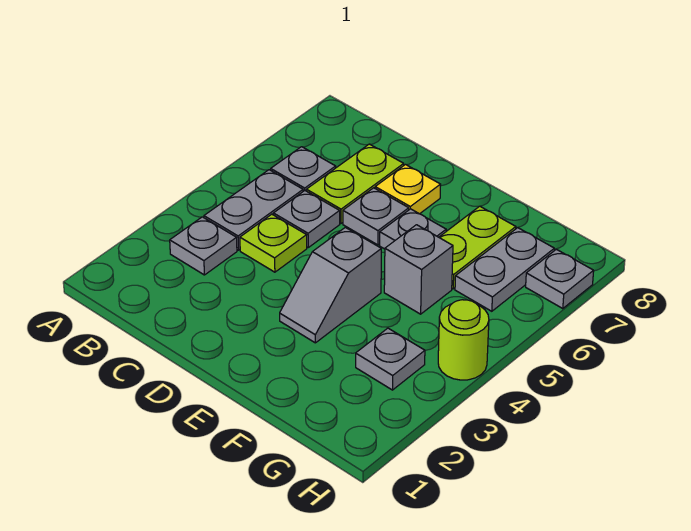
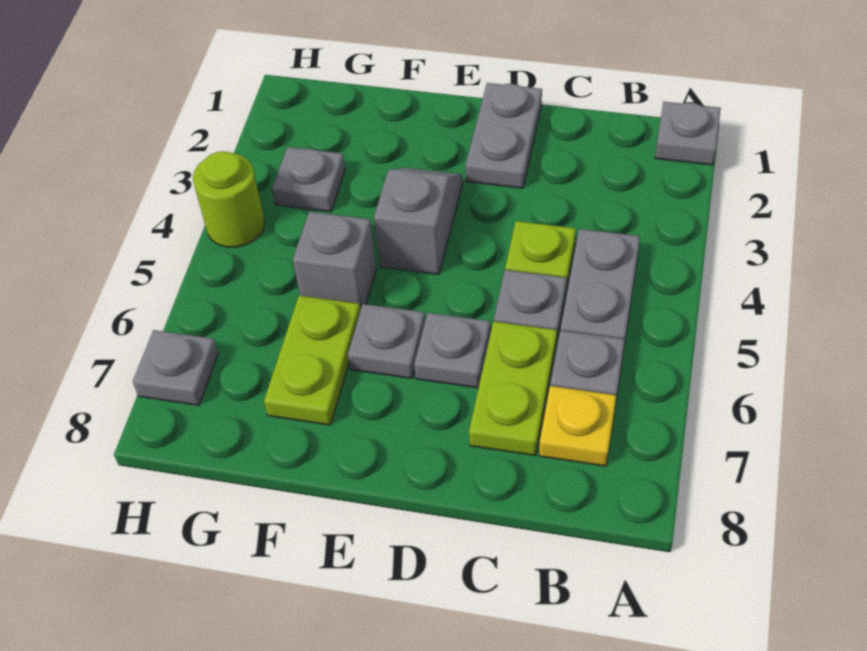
grey plate B3 level 1 -> grey plate A1 level 1
yellow plate D7 level 1 -> yellow plate B7 level 1
grey plate G6:G7 level 1 -> grey plate D1:D2 level 1

